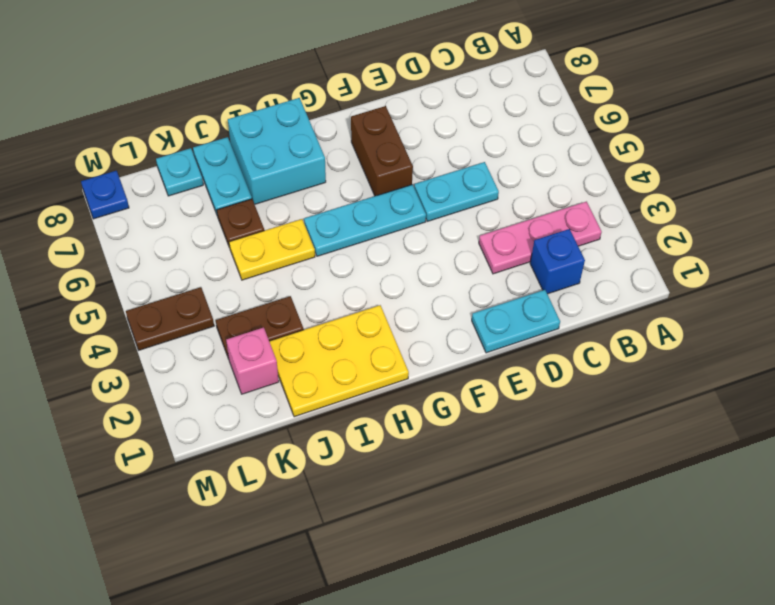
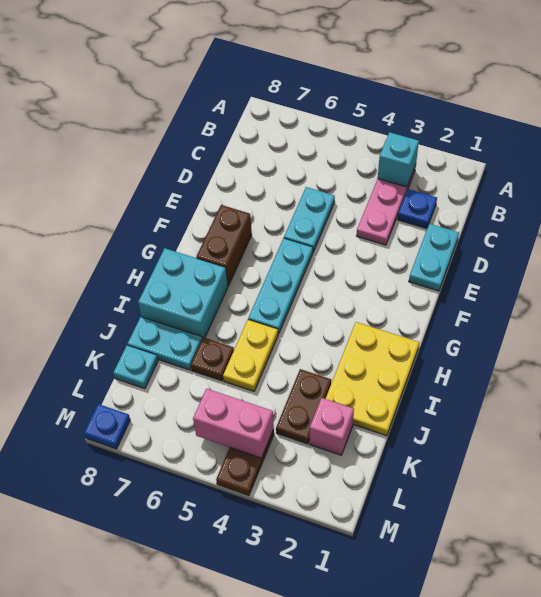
none -> cyan brick B3 level 2
blue brick C2 level 1 -> blue plate C2 level 1
brown brick F6:F7 level 1 -> brown brick F7:G7 level 1
none -> pink brick L4:L5 level 2

